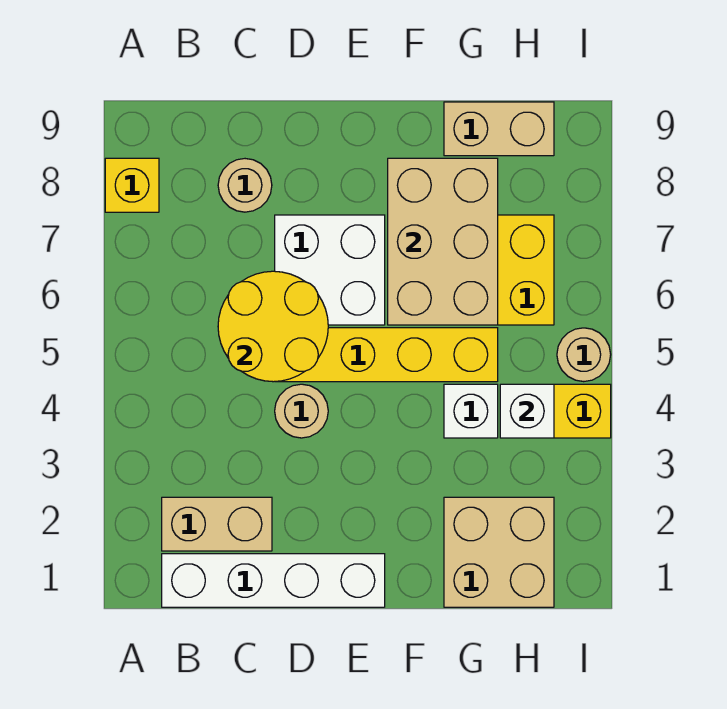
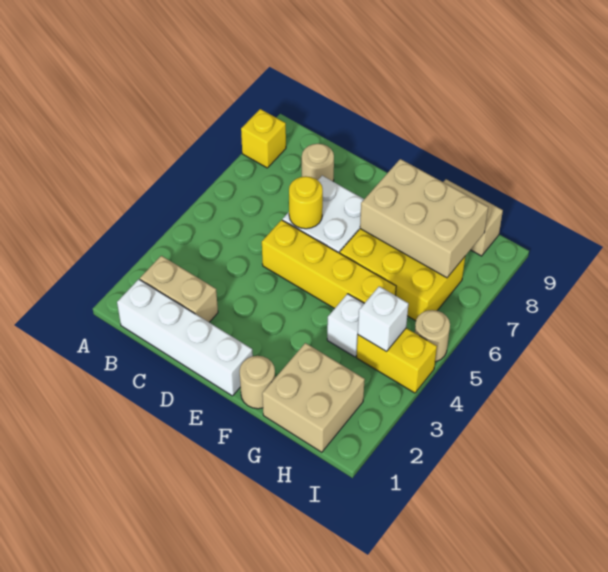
yellow round brick C5:D6 level 2 -> yellow round brick D6 level 2
tan round brick D4 level 1 -> tan round brick F1 level 1
tan brick F6:G8 level 2 -> tan brick F7:H8 level 2

